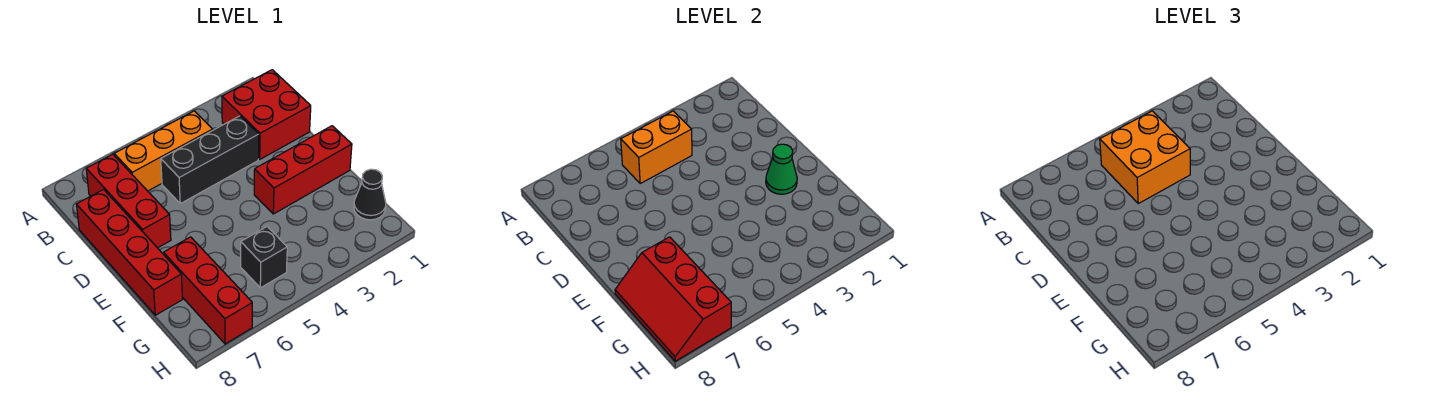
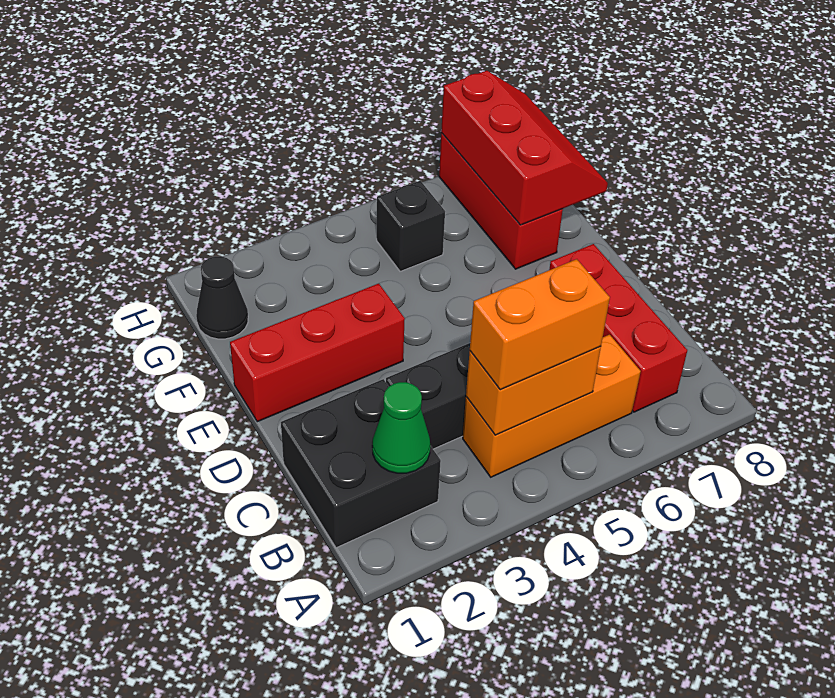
red brick B1:C2 level 1 -> black brick B1:C2 level 1
orange brick B4:C5 level 3 -> orange brick B4:B5 level 3
red brick C8:F8 level 1 -> none
green cone E2 level 2 -> green cone B2 level 2

